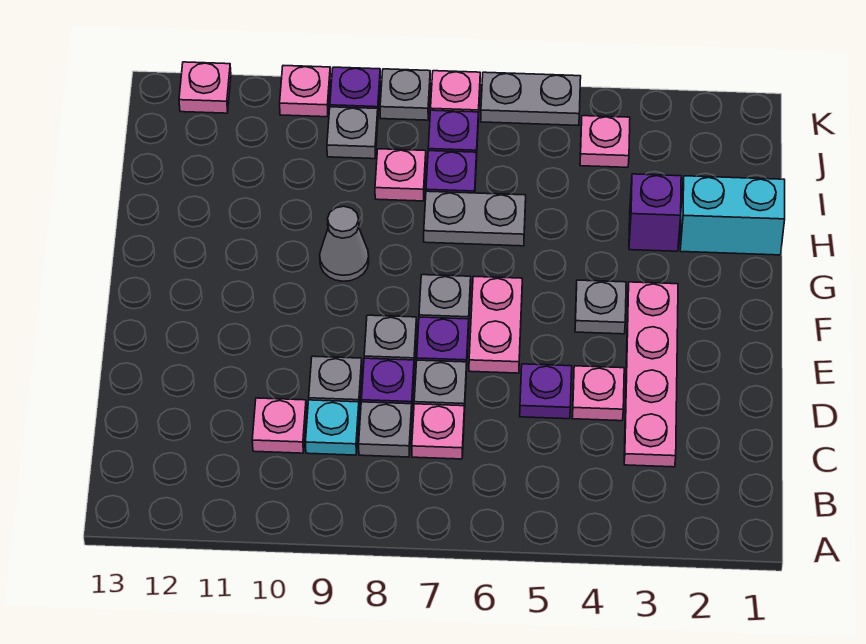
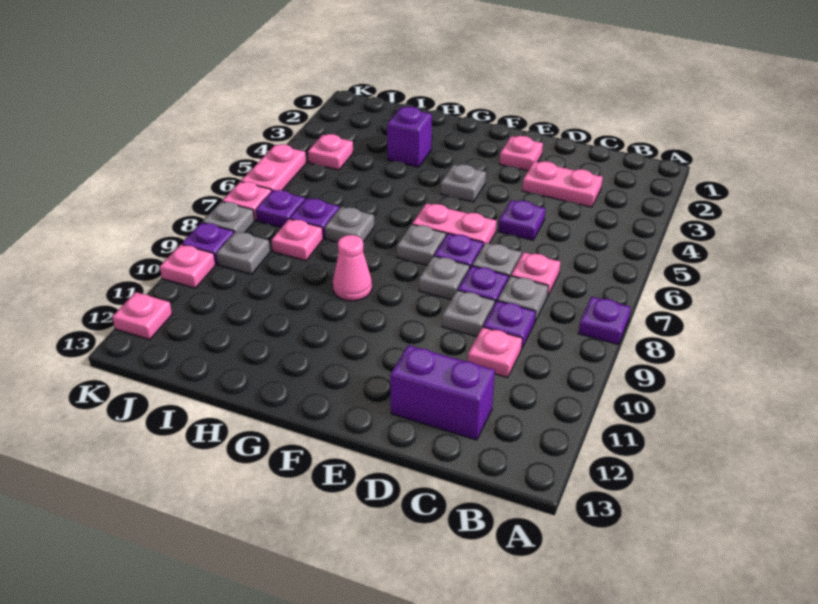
none -> purple plate A8 level 1
pink plate C3:F3 level 1 -> pink plate C3:D3 level 1
cyan plate C9 level 1 -> purple plate C9 level 1
none -> purple brick C12:D12 level 1
pink plate D4 level 1 -> pink plate E2 level 1
grey cone G9 level 1 -> pink cone G9 level 1
cyan brick H1:H2 level 1 -> none
grey plate H6:H7 level 1 -> grey plate H7 level 1
grey plate K5:K6 level 1 -> pink plate K5:K6 level 1

